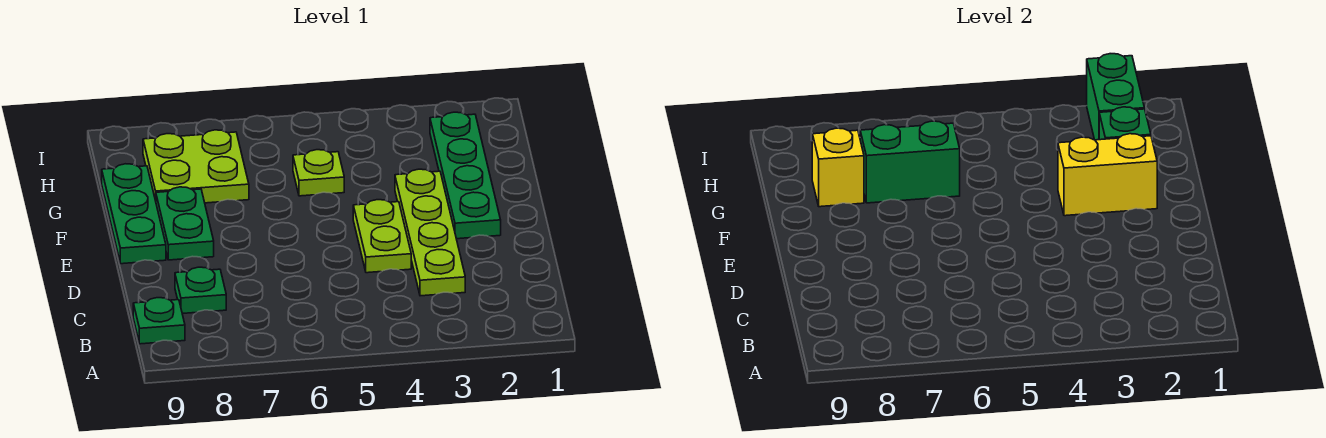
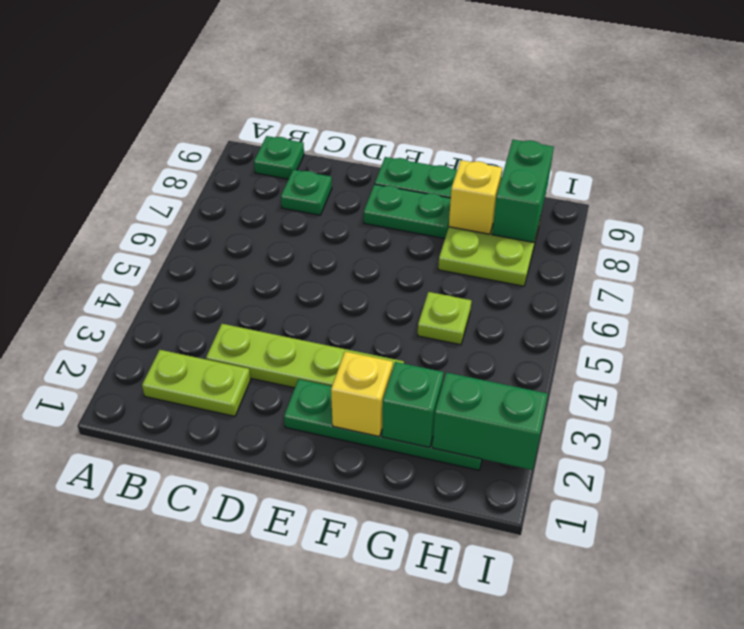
lime plate D4:E4 level 1 -> lime plate B2:C2 level 1
yellow brick F2:F3 level 2 -> yellow brick F2 level 2
green brick G6:G7 level 2 -> green brick H8:H9 level 2

